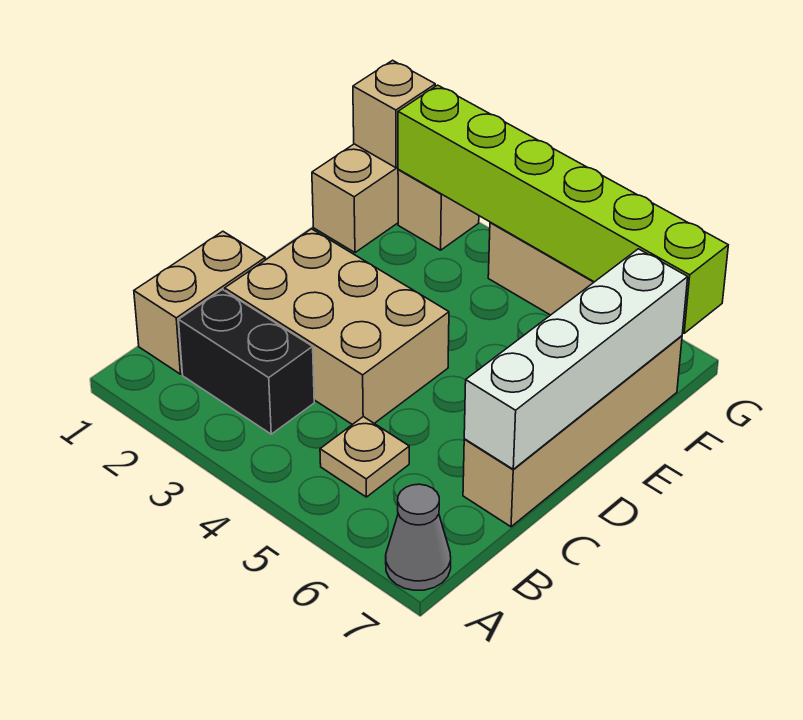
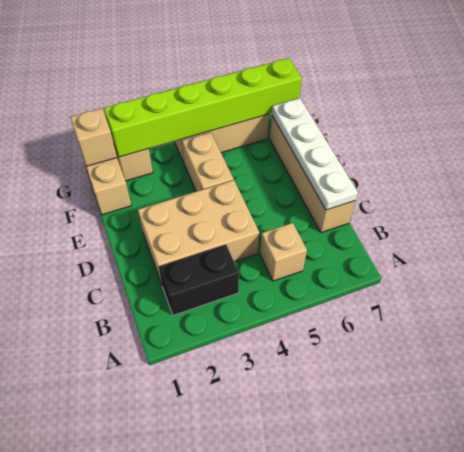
grey cone A7 level 1 -> none
tan brick B1:C1 level 1 -> tan brick E4:F4 level 1
tan plate B5 level 1 -> tan brick B5 level 1
white brick C7:F7 level 2 -> white plate C7:F7 level 2

